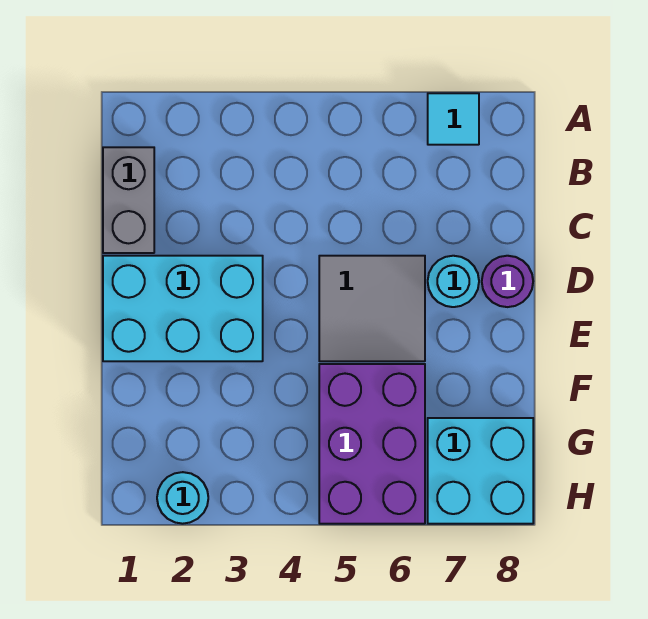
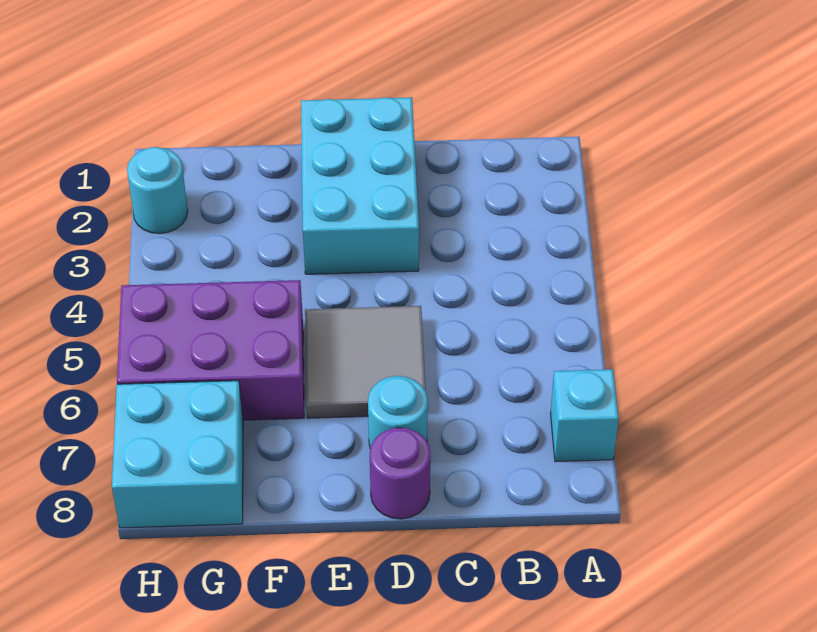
cyan tile A7 level 1 -> cyan brick A7 level 1
grey brick B1:C1 level 1 -> none

